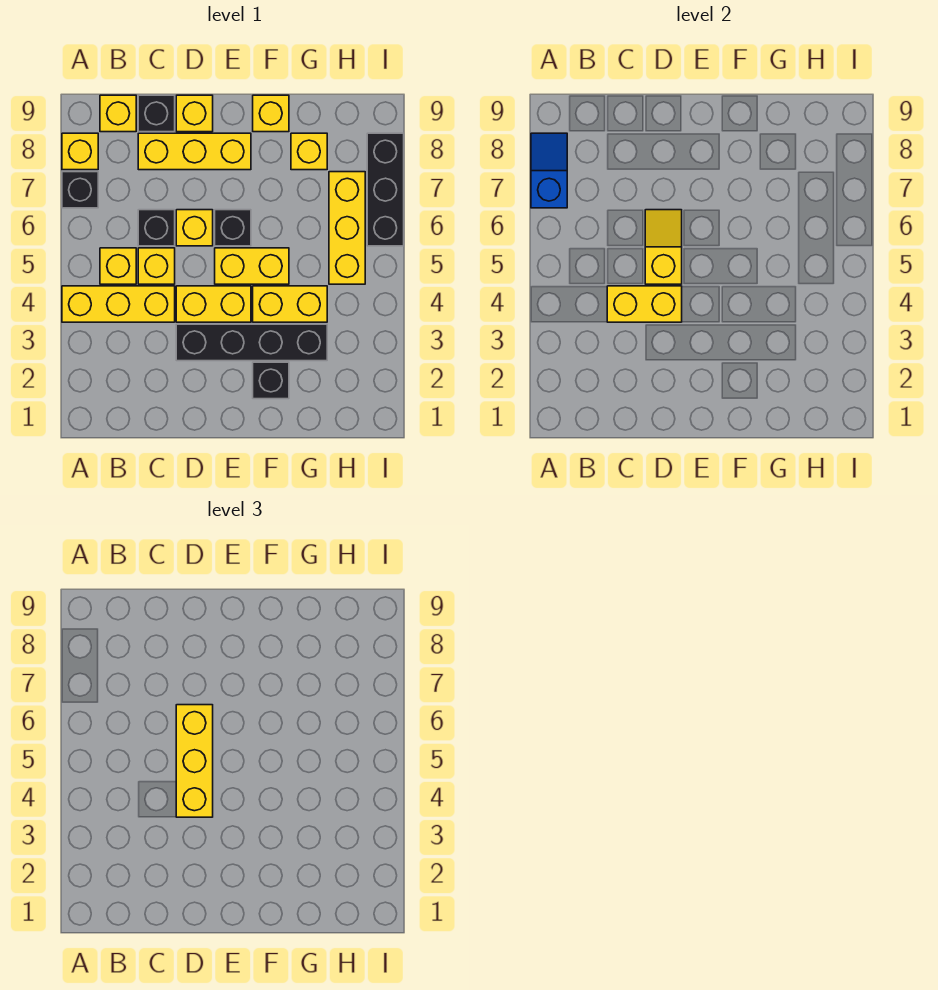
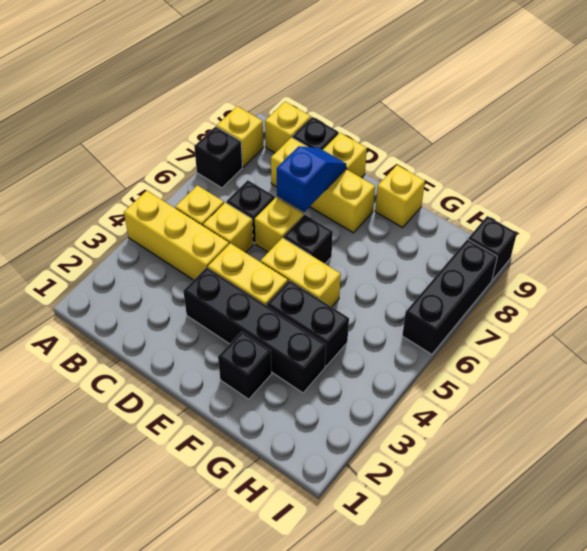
blue slope A7:A8 level 2 top 7 -> blue slope D7:D8 level 2 top 7
yellow brick C4:D4 level 2 -> none
yellow brick D4:D6 level 3 -> none
yellow slope D5:D6 level 2 top 5 -> none
yellow brick F4:G4 level 1 -> black brick F4:G4 level 1
yellow brick G8 level 1 -> none
yellow brick H5:H7 level 1 -> none
none -> black brick I9 level 1

